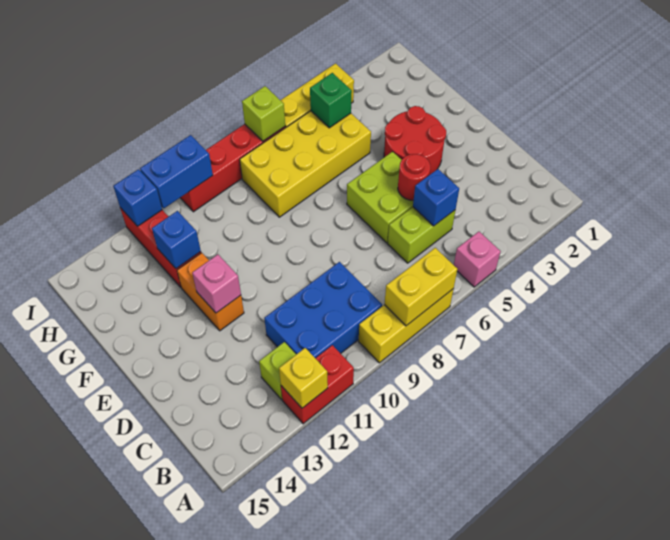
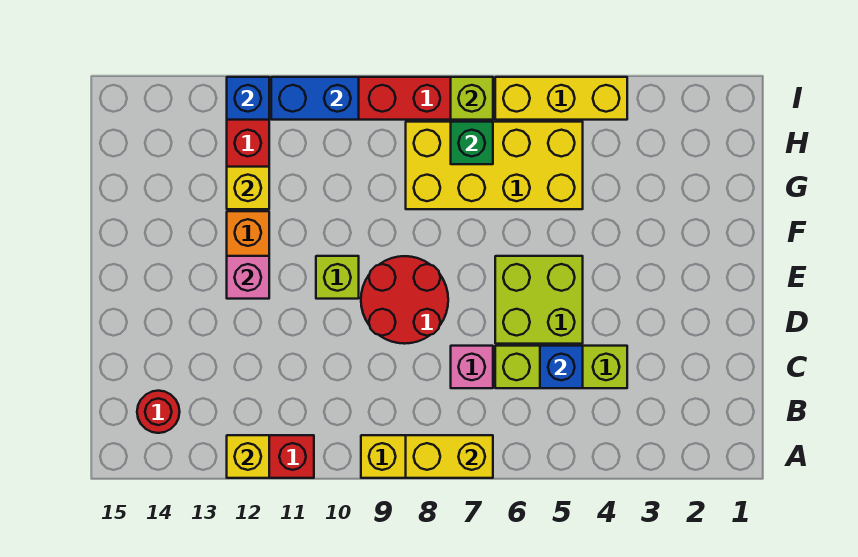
pink brick A5 level 1 -> pink brick C7 level 1
blue brick B9:C11 level 1 -> none
lime brick B12 level 1 -> lime brick E10 level 1
lime brick C5:C6 level 1 -> lime brick C4:C6 level 1
red round brick D5 level 2 -> red round brick B14 level 1
red round brick E3:F4 level 1 -> red round brick D8:E9 level 1
blue brick G12 level 2 -> yellow brick G12 level 2
green brick H5 level 2 -> green brick H7 level 2

